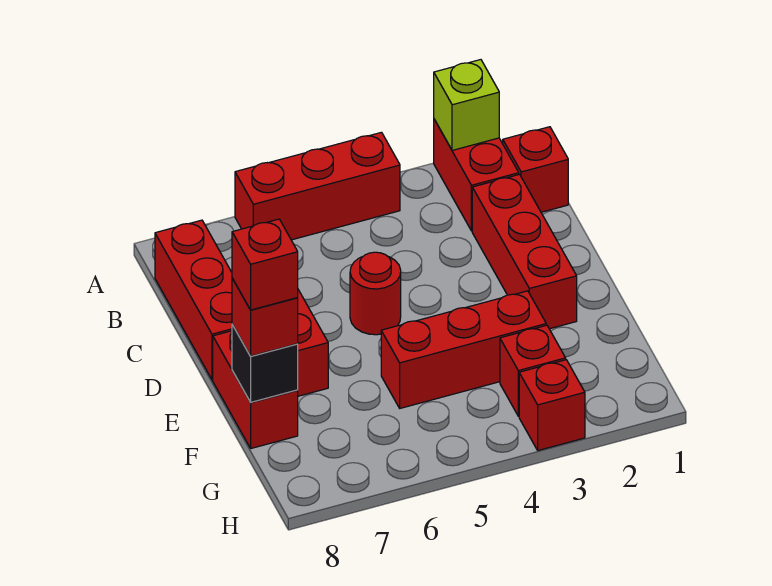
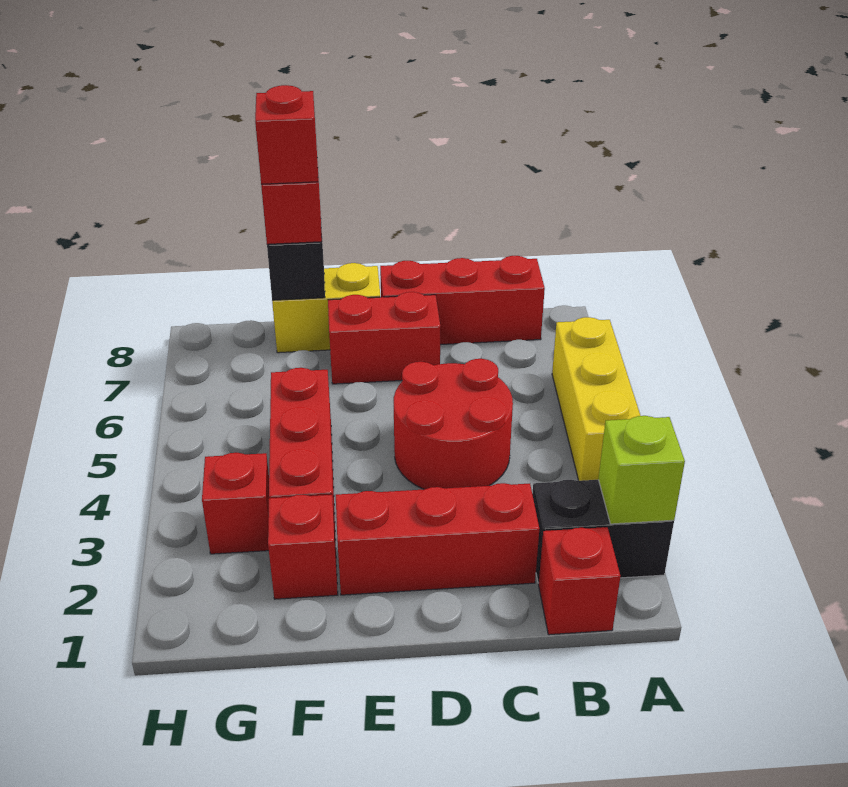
red brick A2:B2 level 1 -> black brick A2:B2 level 1
red brick A4:A6 level 1 -> yellow brick A4:A6 level 1
red round brick D5 level 1 -> red round brick C4:D5 level 1
red brick E8:F8 level 1 -> yellow brick E8:F8 level 1
red brick H3 level 1 -> red brick F2 level 1

